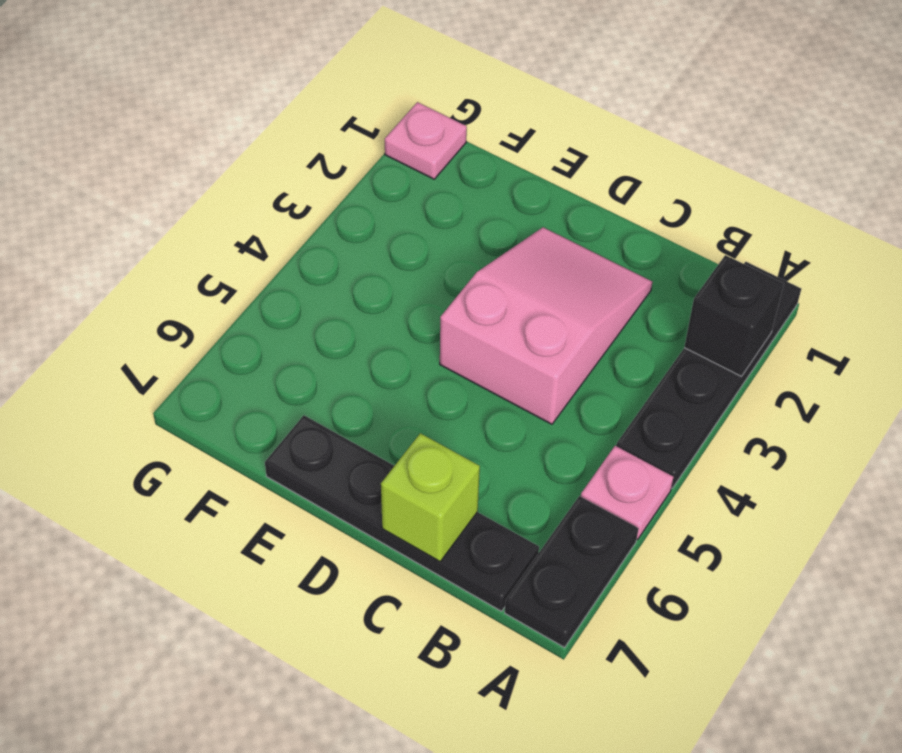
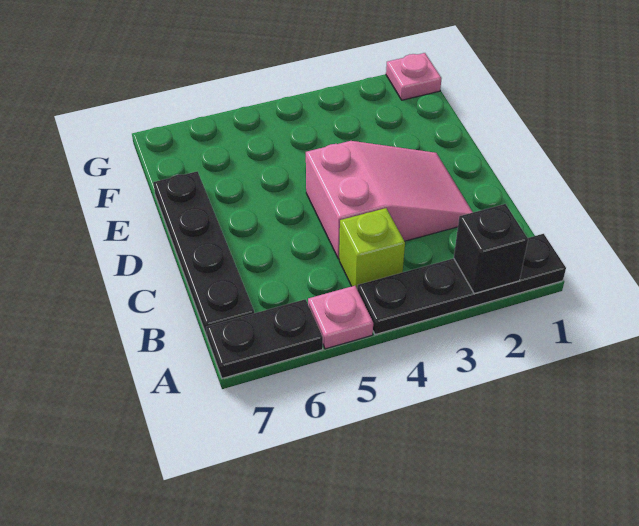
lime brick C7 level 2 -> lime brick B4 level 1

